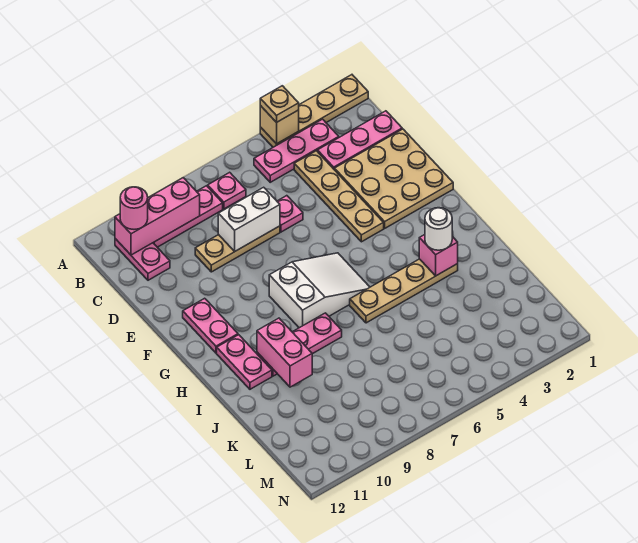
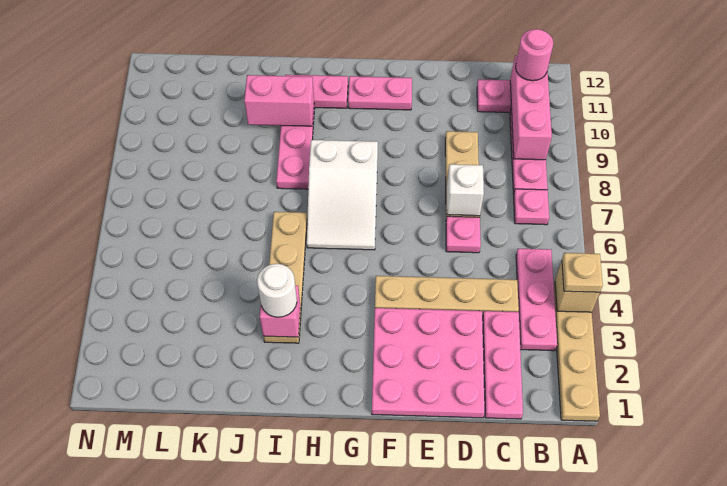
tan plate D1:F3 level 1 -> pink plate D1:F3 level 1
white brick D7:D8 level 2 -> white brick D7 level 2

